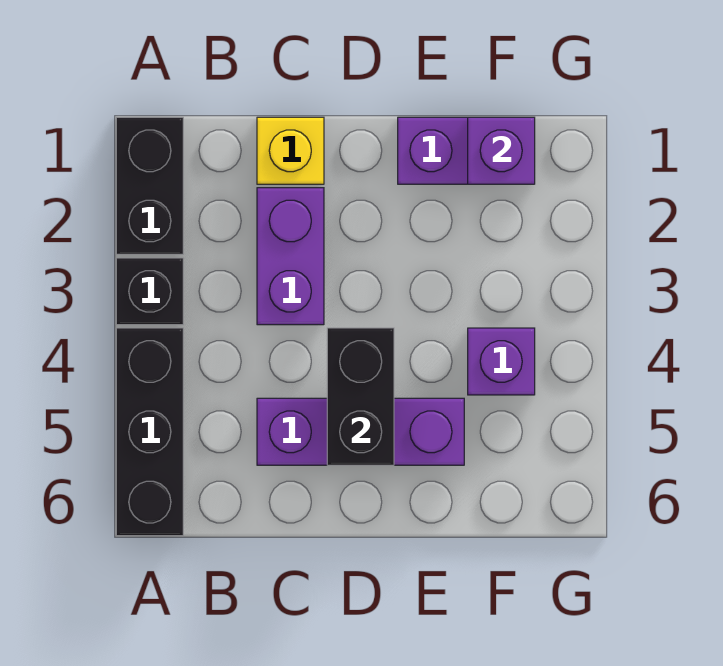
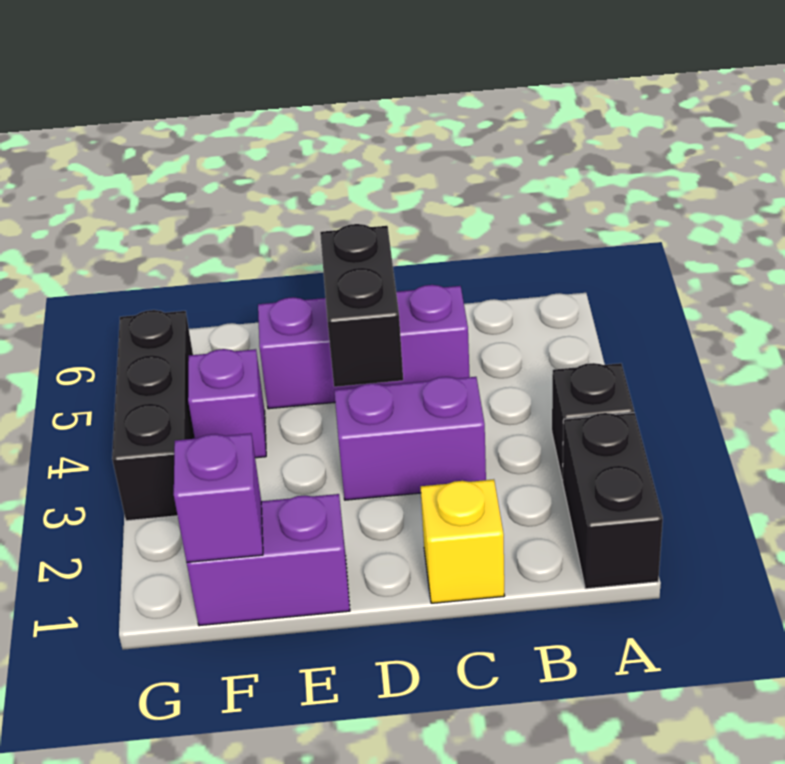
black brick A4:A6 level 1 -> black brick G3:G5 level 1
purple brick C2:C3 level 1 -> purple brick C3:D3 level 1

